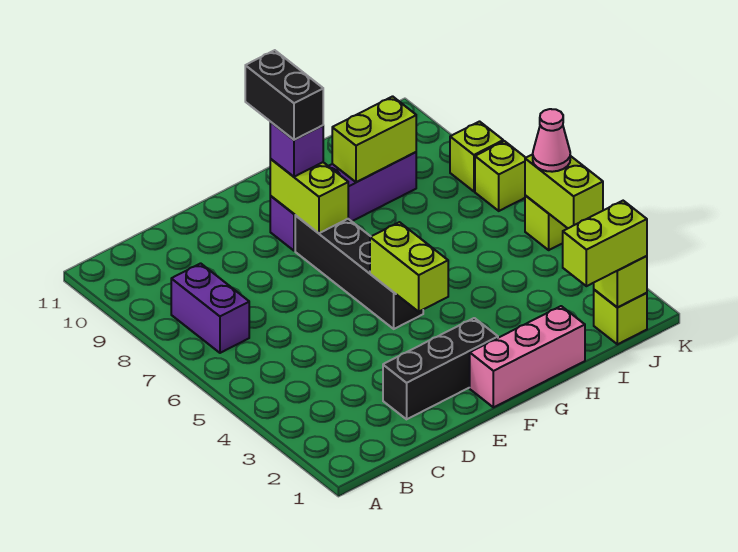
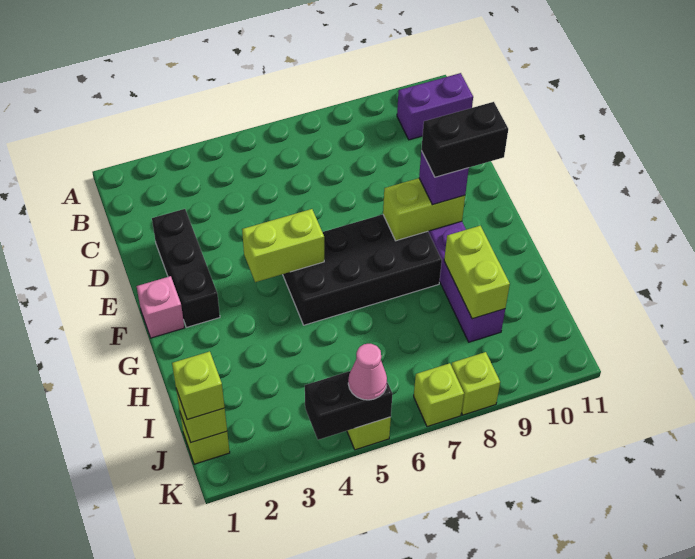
purple brick B7:B8 level 1 -> purple brick B10:B11 level 1
pink brick F1:H1 level 1 -> pink brick F1 level 1
black brick F5:F8 level 1 -> black brick F5:G8 level 1
lime brick I1:J1 level 3 -> lime brick J1 level 3
lime brick K4:K5 level 2 -> black brick K4:K5 level 2

